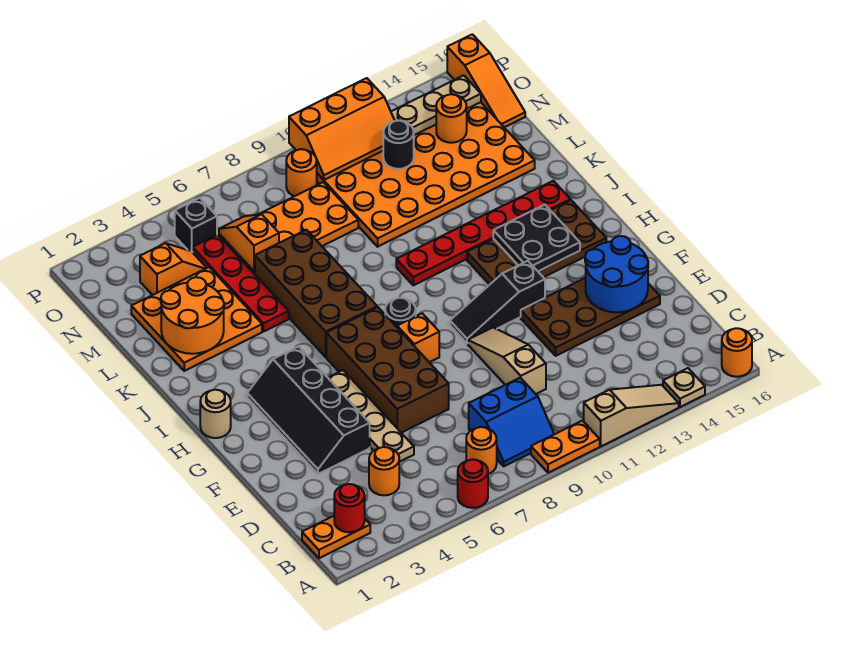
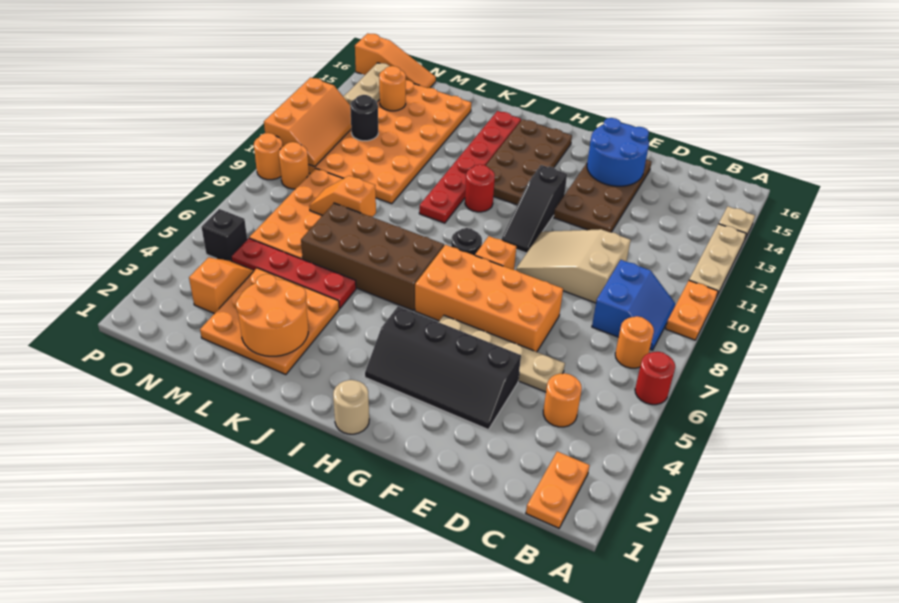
tan slope A11:A13 level 1 top 11 -> tan plate A11:A13 level 1
orange round brick A16 level 1 -> orange round brick P9 level 1
red round brick B2 level 2 -> red round brick I11 level 1
tan slope D10:F10 level 1 top D -> tan slope D9:F10 level 1 top D
brown brick E6:H7 level 1 -> orange brick E6:H7 level 1
black plate H13:I14 level 2 -> none
orange slope M6:N6 level 2 top M -> orange slope L8:M8 level 2 top L

